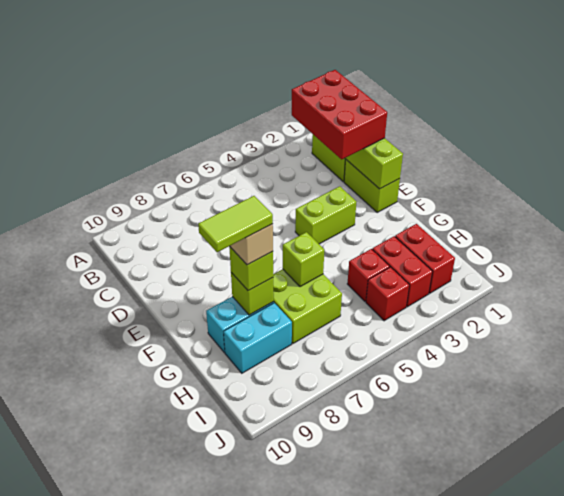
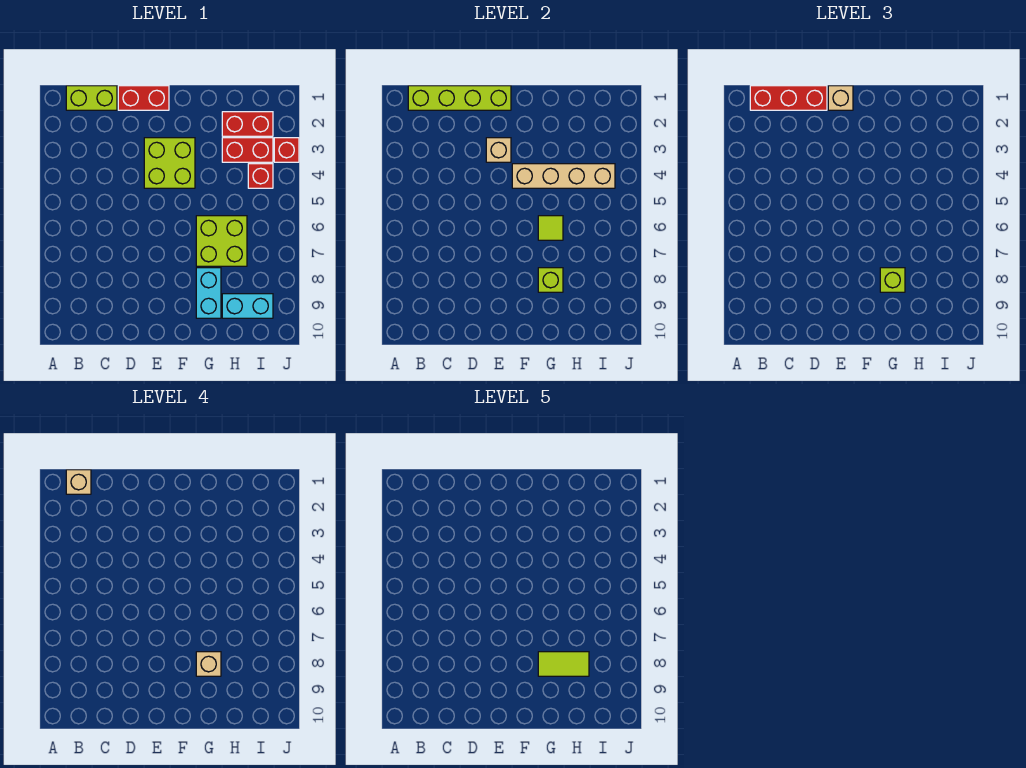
red brick B1:D2 level 3 -> red brick B1:D1 level 3
none -> tan brick B1 level 4
lime brick D1:E1 level 1 -> red brick D1:E1 level 1
none -> tan brick E1 level 3
lime brick E3:E4 level 1 -> lime brick E3:F4 level 1
none -> tan brick E3 level 2
none -> tan brick F4:I4 level 2
lime brick G6 level 2 -> lime tile G6 level 2
lime tile G8:G9 level 5 -> lime tile G8:H8 level 5
red brick H4 level 1 -> red brick J3 level 1
cyan brick H8:H9 level 1 -> cyan brick H9:I9 level 1

